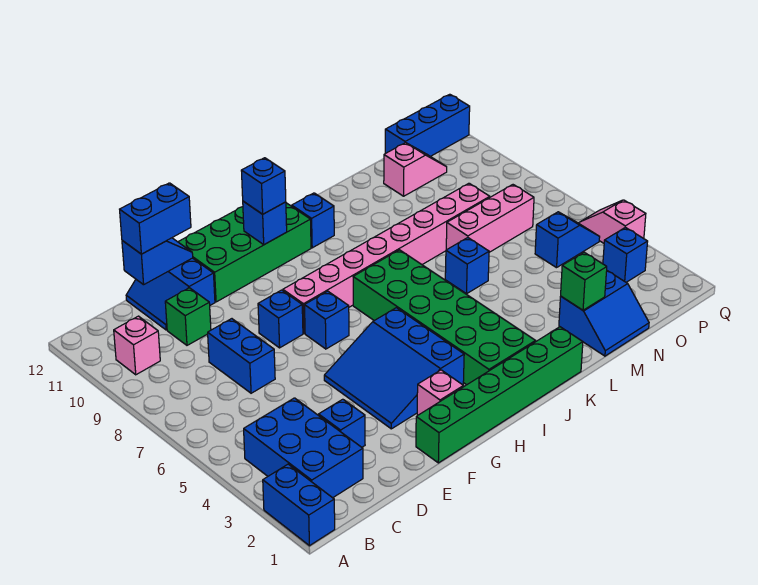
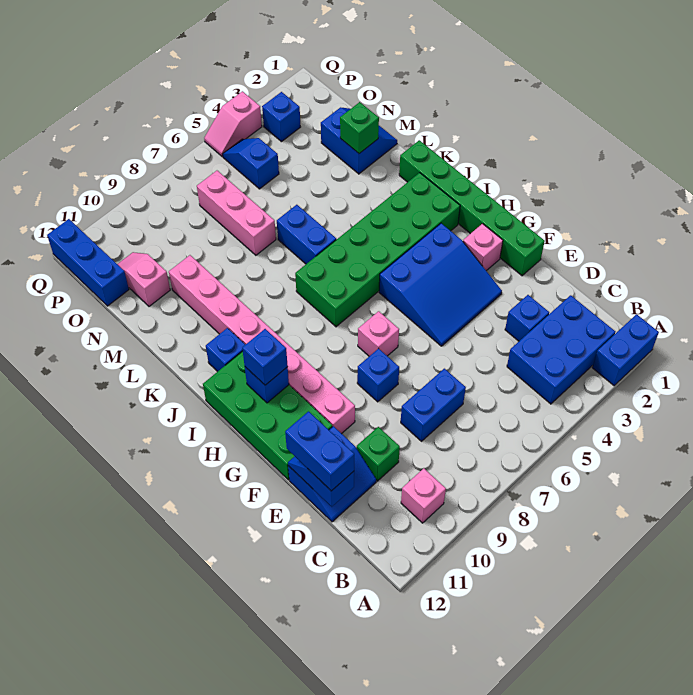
blue brick G7 level 1 -> pink brick G7 level 1
pink brick G8:N8 level 1 -> pink brick F10:M10 level 1
blue brick L6 level 1 -> blue brick K6:L6 level 1

